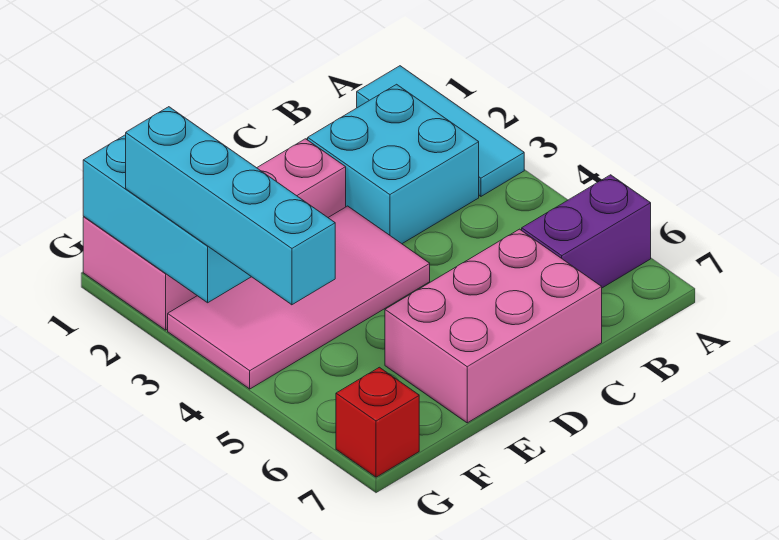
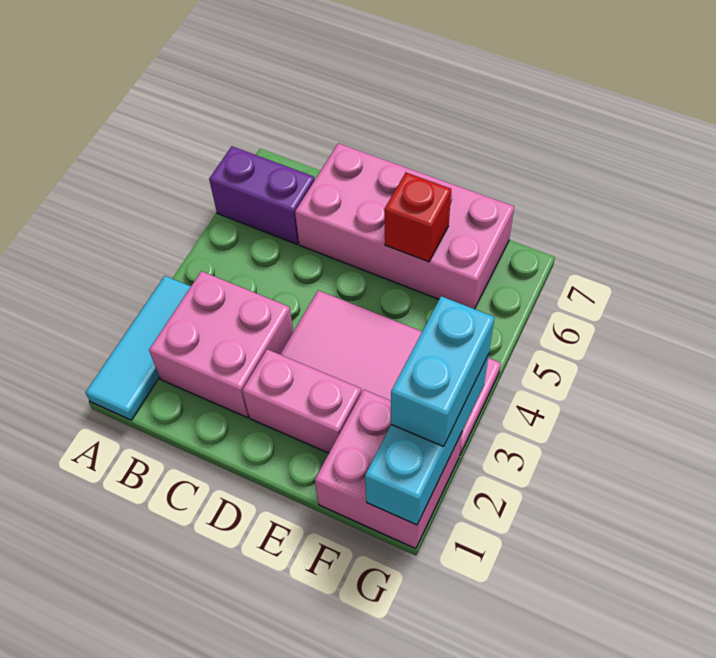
cyan brick B2:C3 level 1 -> pink brick B2:C3 level 1
pink brick C6:E7 level 1 -> pink brick C6:F7 level 1
cyan brick G2:G5 level 3 -> cyan brick G2:G3 level 3
red brick G7 level 1 -> red brick E6 level 2

